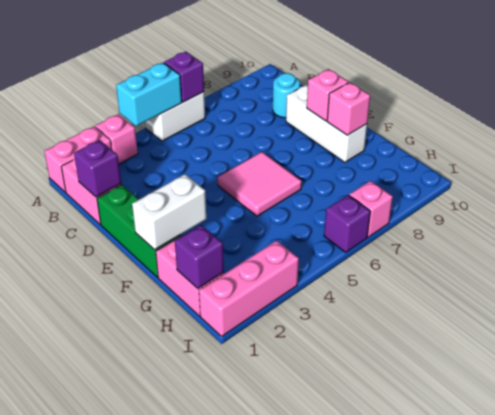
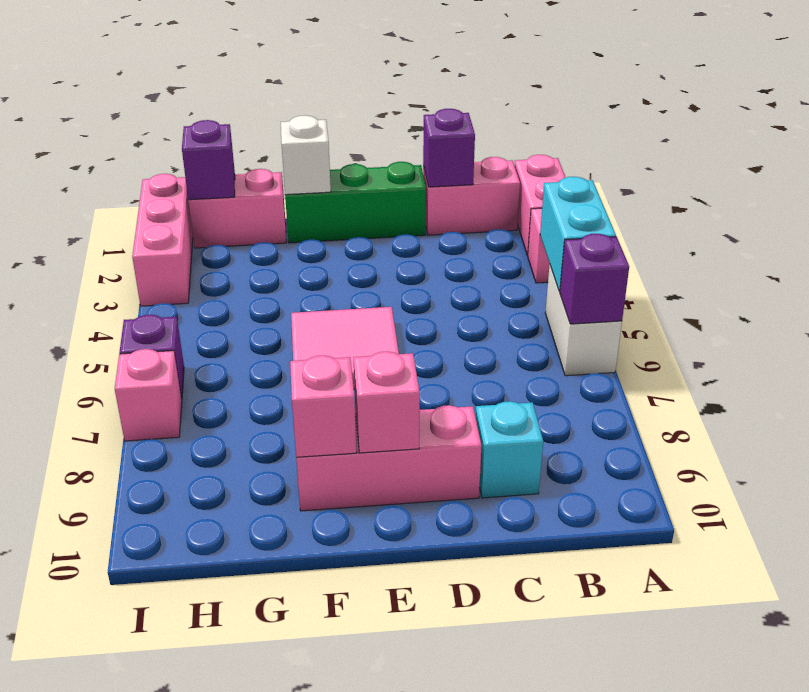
cyan round brick C9 level 1 -> cyan brick C9 level 1
white brick D9:F9 level 1 -> pink brick D9:F9 level 1
white brick F1:F2 level 2 -> white brick F1 level 2

